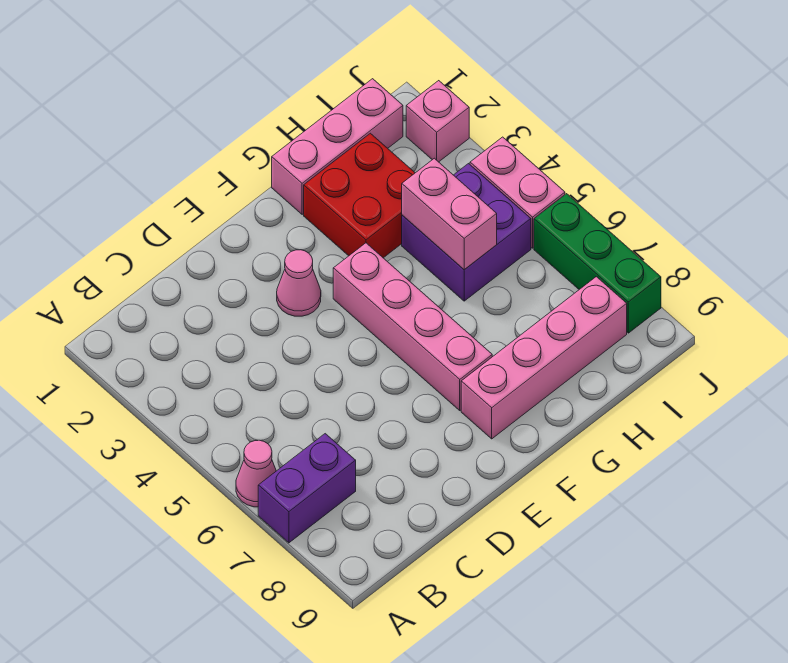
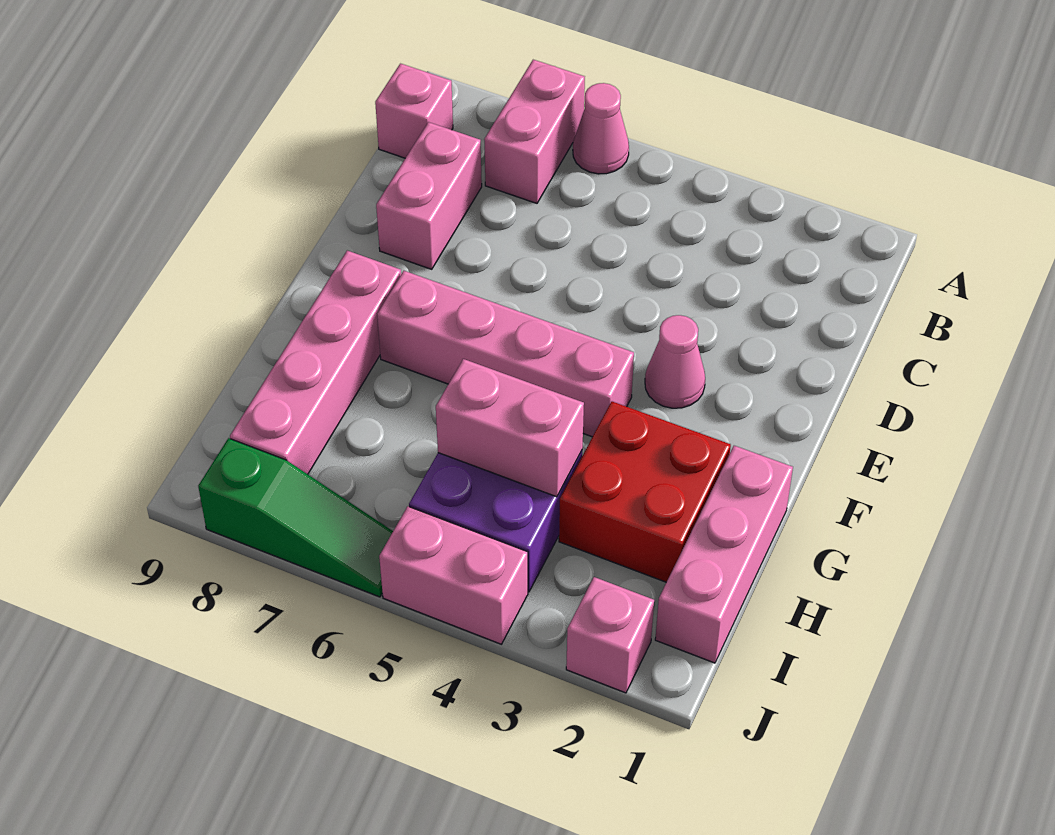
purple brick A7:B7 level 1 -> pink brick A7:B7 level 1
none -> pink brick B9 level 1
none -> pink brick C8:D8 level 1
green brick J6:J8 level 1 -> green slope J6:J8 level 1 top 8

